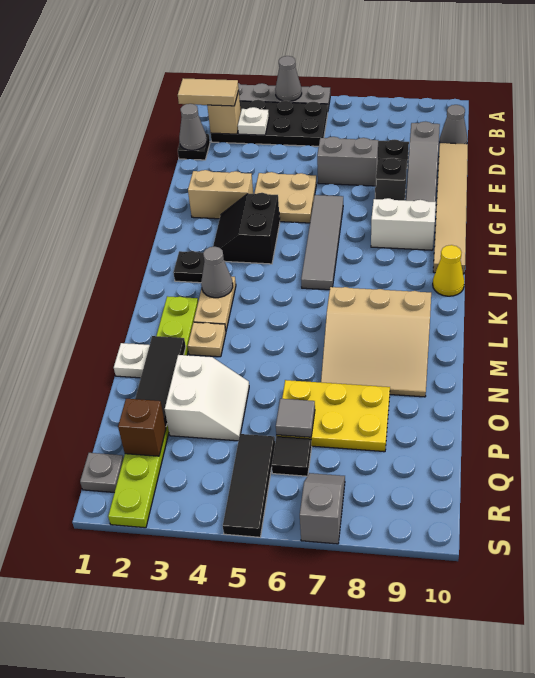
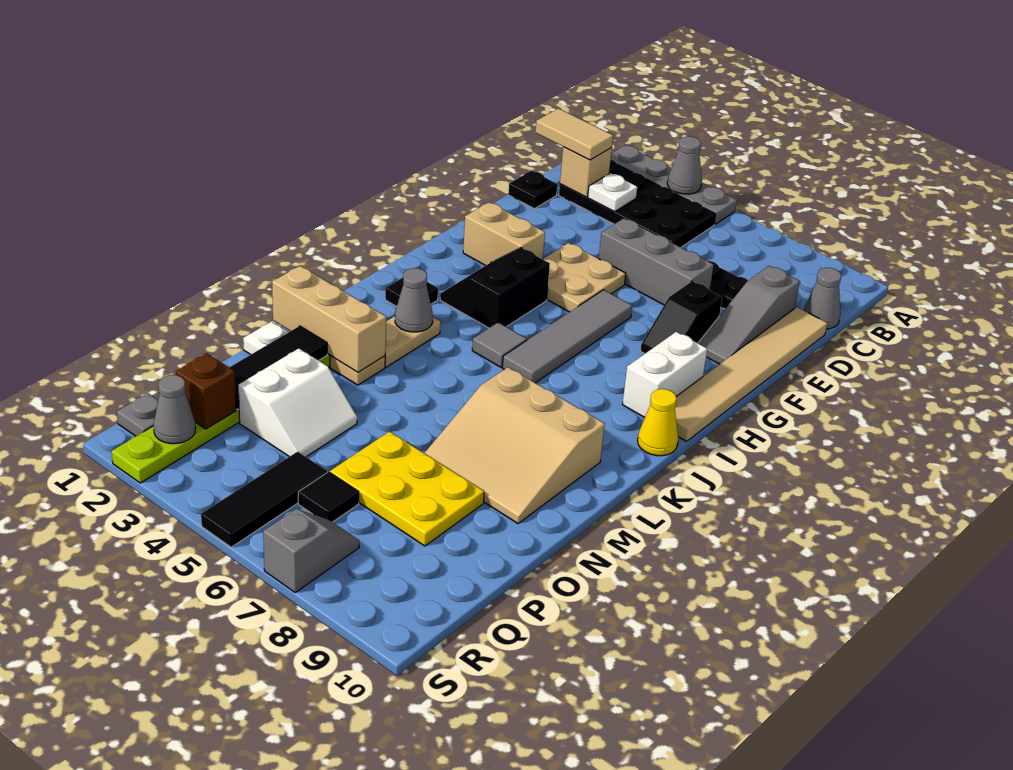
grey cone D1 level 2 -> grey cone R2 level 2
grey brick E6:E7 level 1 -> grey brick E5:E7 level 1
white brick H8:H9 level 1 -> white brick H9:I9 level 1
none -> tan brick M1:M3 level 2
grey tile P6 level 2 -> grey tile J5 level 1

